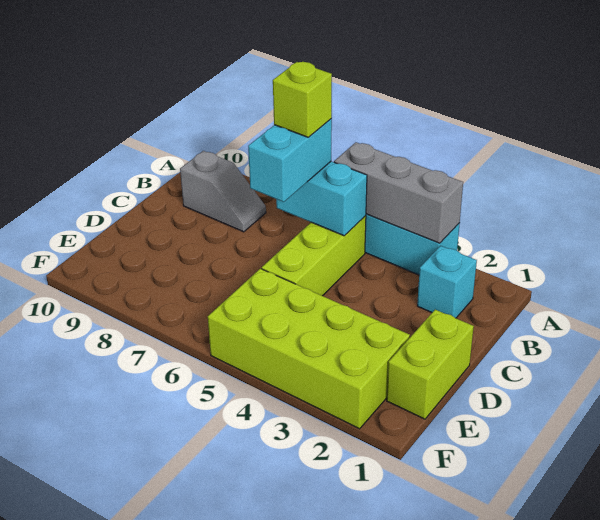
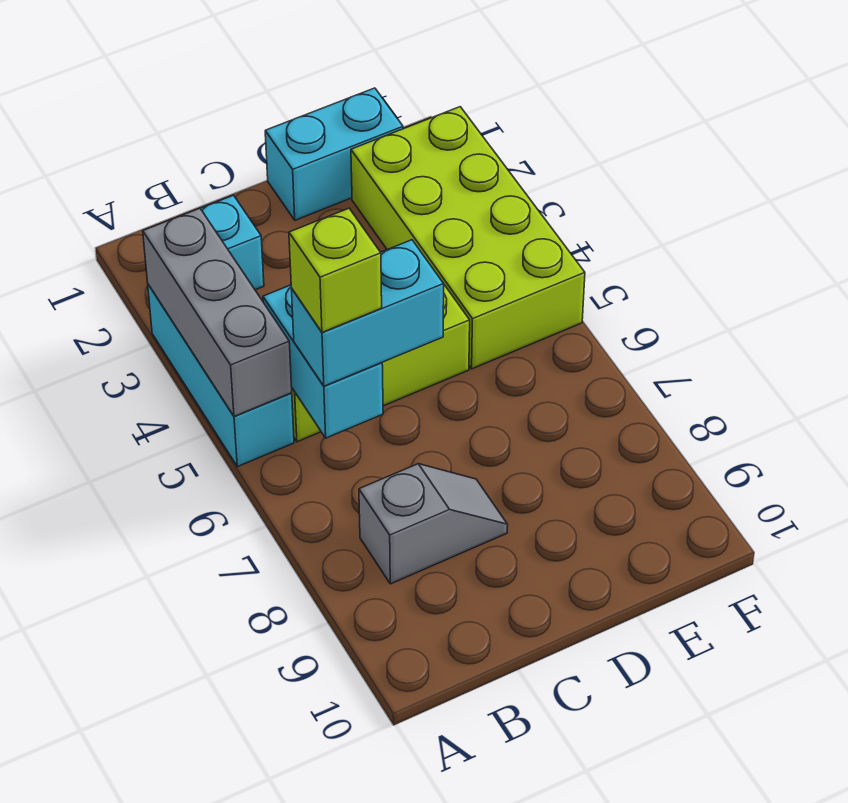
grey slope B8:B9 level 1 top 9 -> grey slope B8:C8 level 1 top B
lime brick D1:E1 level 1 -> cyan brick D1:E1 level 1

